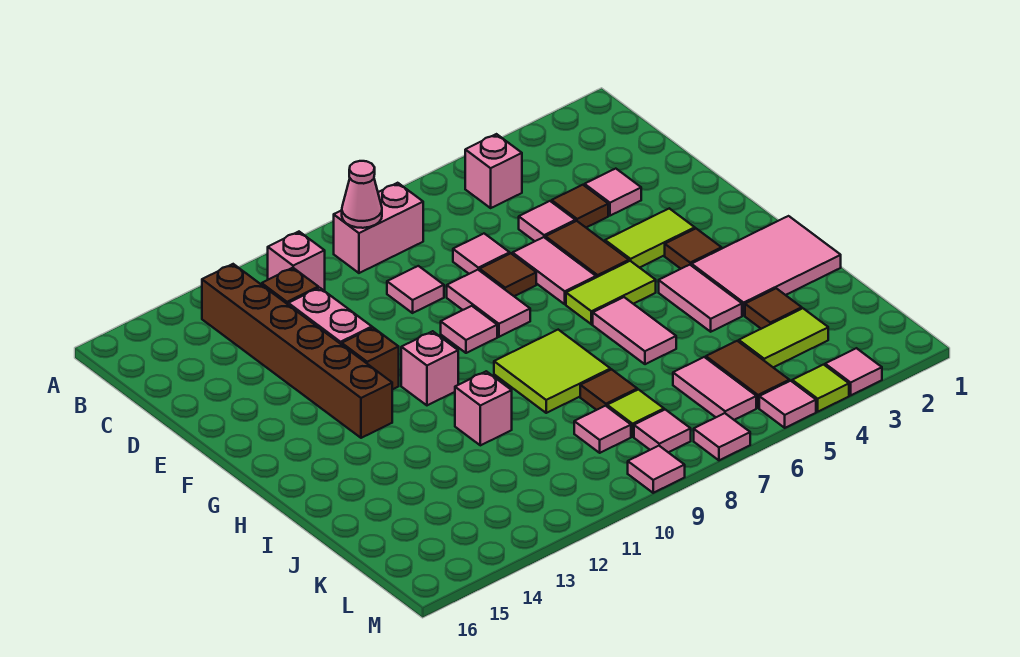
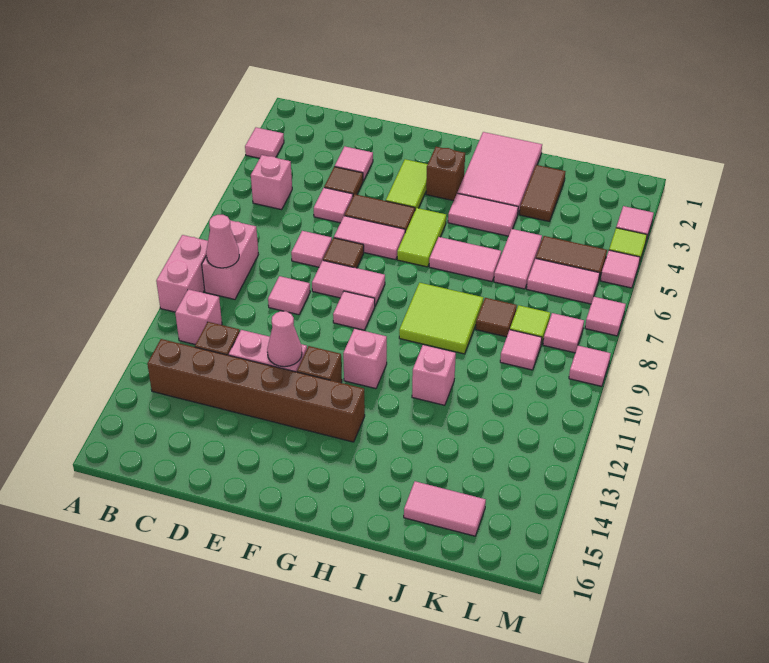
none -> pink tile A3 level 1
none -> pink brick A9:A10 level 1
none -> pink cone E12 level 2
brown tile G3 level 1 -> brown brick G3 level 1
brown tile J3 level 1 -> brown tile J2:J3 level 1
none -> pink tile J5:J6 level 1
none -> pink tile J15:K15 level 1
lime tile K3:K4 level 1 -> none

